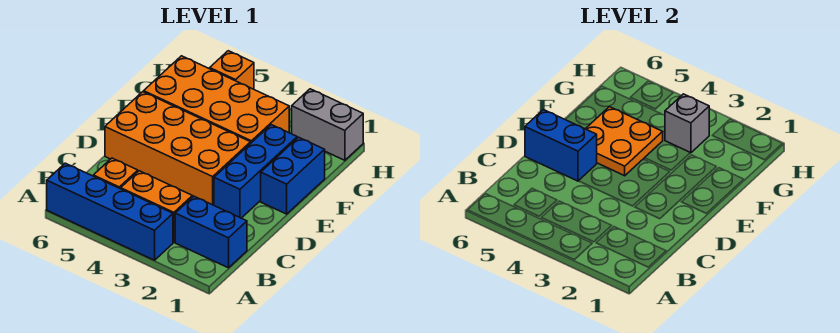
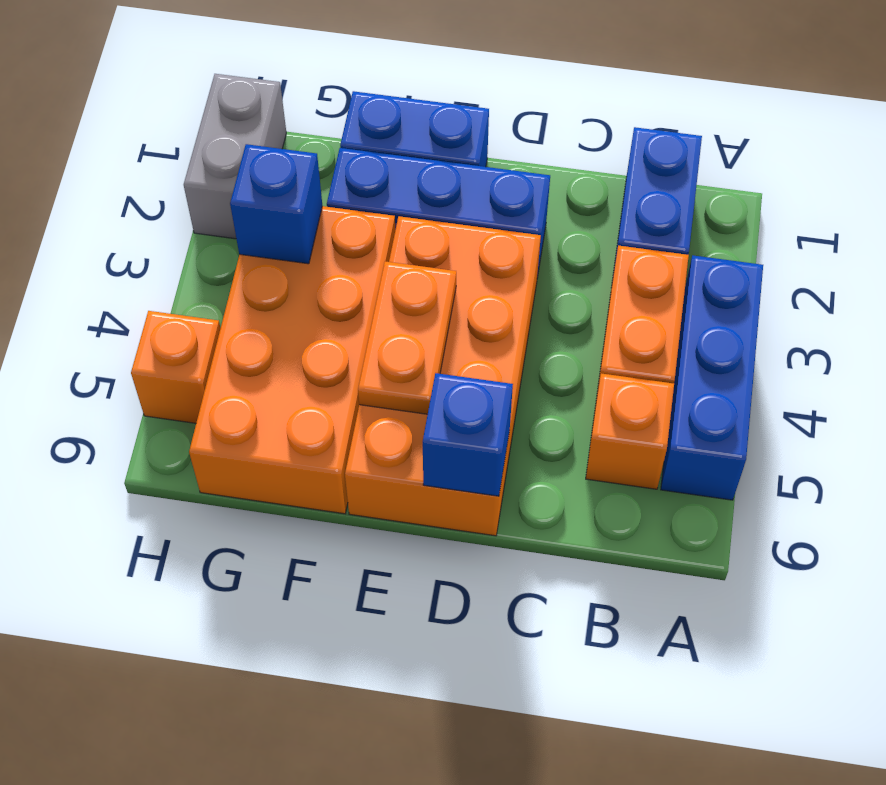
blue brick A3:A6 level 1 -> blue brick A3:A5 level 1
blue brick D5:D6 level 2 -> blue brick D6 level 2
orange plate E4:F5 level 2 -> orange plate E4:E5 level 2
grey brick G3 level 2 -> blue brick G3 level 2

